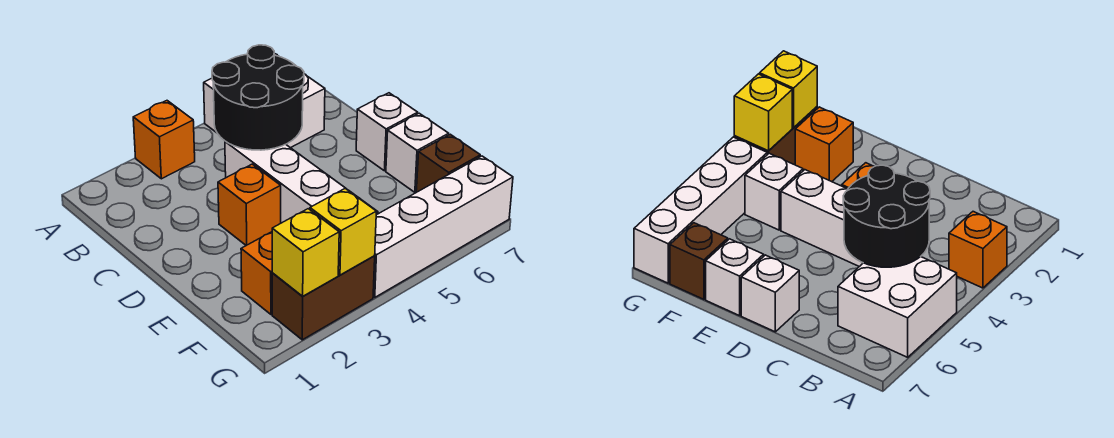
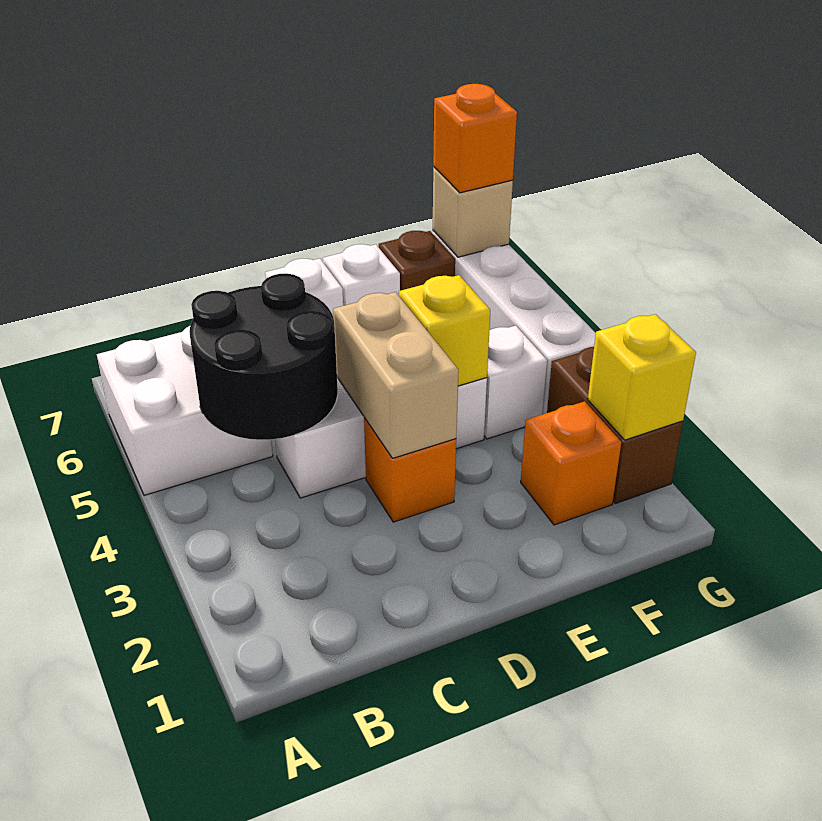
orange brick A3 level 1 -> orange brick G7 level 3
none -> tan brick D3:D4 level 2
yellow brick G3 level 2 -> yellow brick E4 level 2
none -> tan brick G7 level 2

